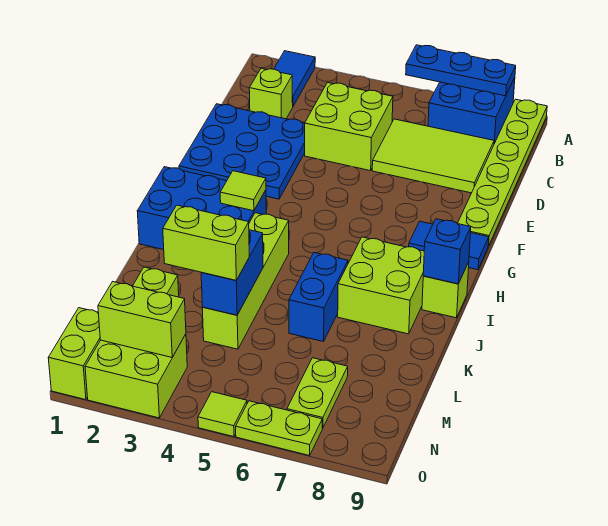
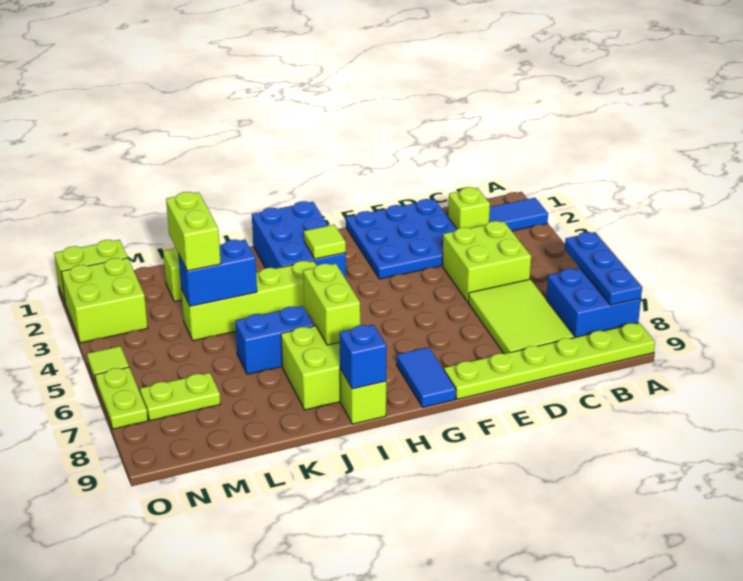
lime brick N2:N3 level 2 -> lime brick I6:I7 level 2

